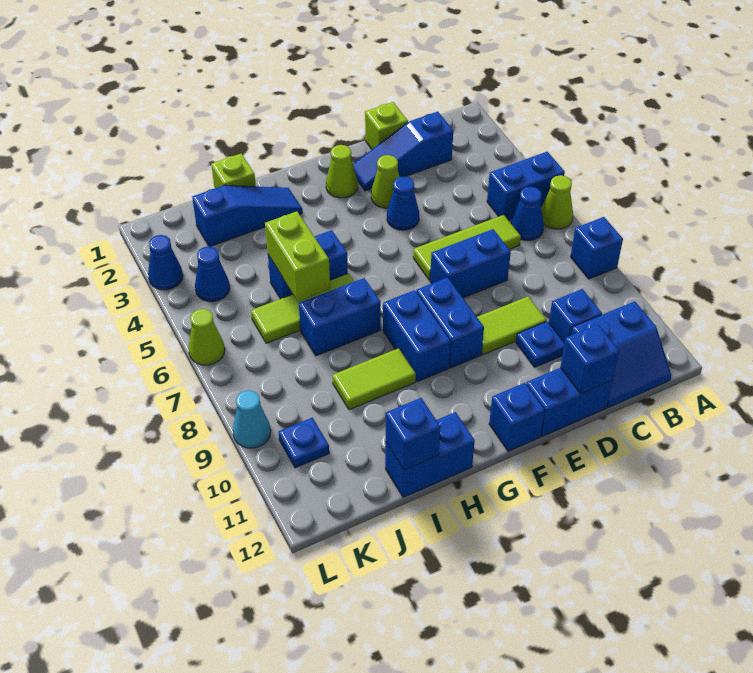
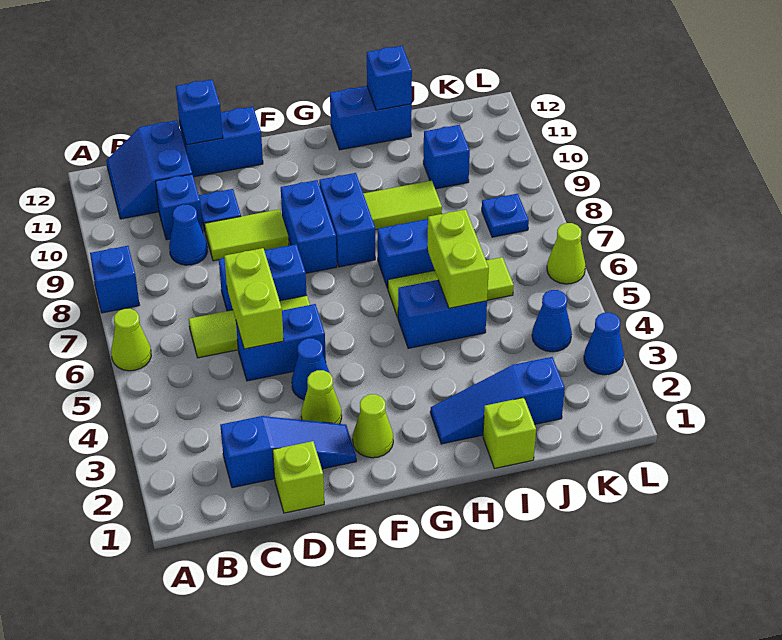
blue brick A5:B5 level 1 -> blue brick D5:E5 level 1
blue cone B6 level 1 -> blue cone C9 level 1
blue slope B11:C12 level 1 top 11 -> blue slope B11:C12 level 1 top C
none -> lime brick D5:D6 level 2
blue brick F12 level 1 -> blue brick J10 level 1
blue plate K10 level 1 -> blue plate K8 level 1
cyan cone L9 level 1 -> none

